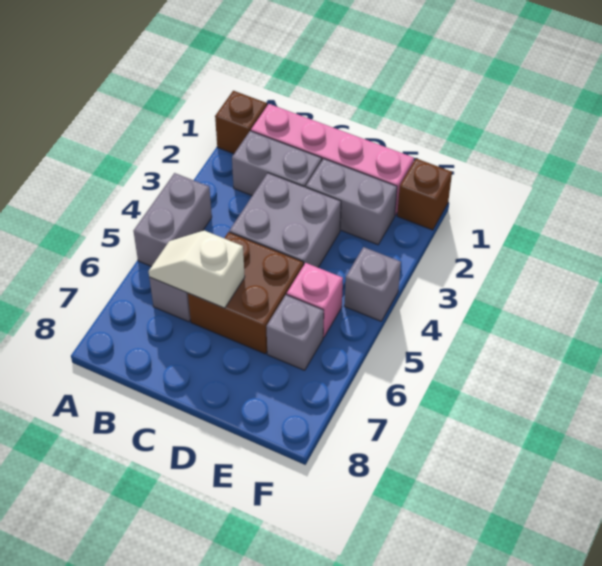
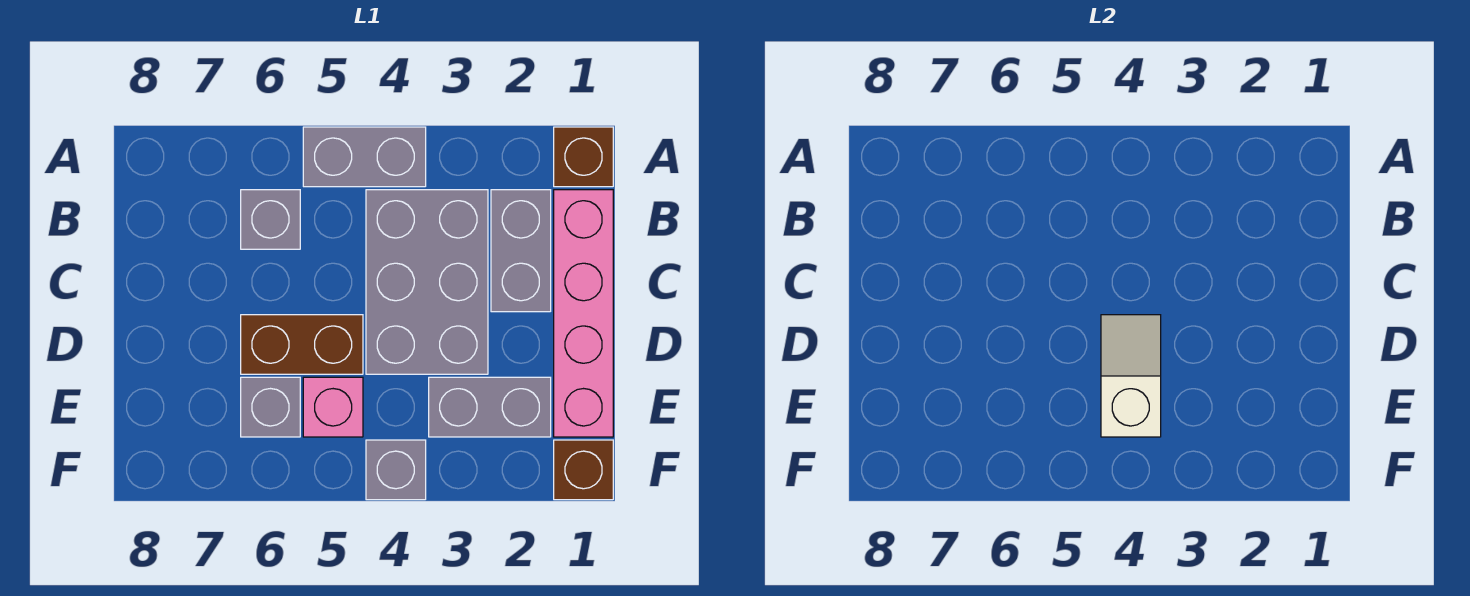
white slope B6:C6 level 2 top C -> white slope D4:E4 level 2 top E
grey brick C3:D4 level 1 -> grey brick B3:D4 level 1
brown brick C5:D6 level 1 -> brown brick D5:D6 level 1
grey brick D2:E2 level 1 -> grey brick E2:E3 level 1

